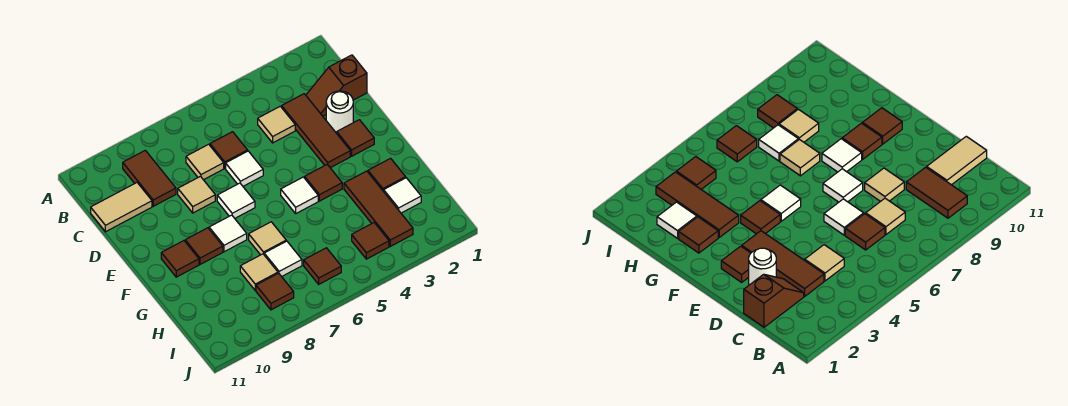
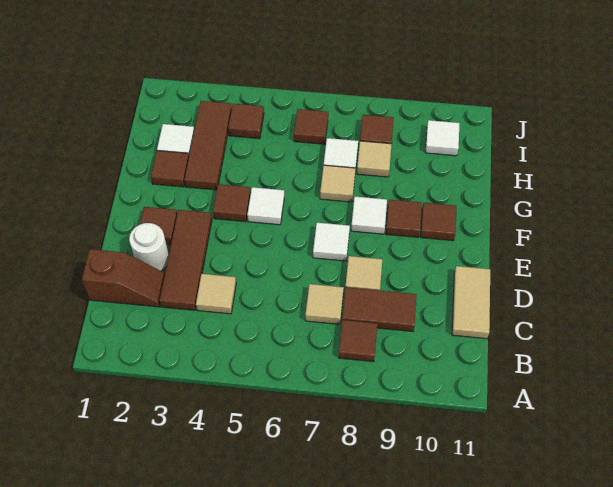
brown tile B9:C9 level 1 -> brown tile C8:C9 level 1
brown tile C6 level 1 -> brown tile B8 level 1
tan tile C10:C11 level 1 -> tan tile C11:D11 level 1
white tile D6 level 1 -> white tile I10 level 1

